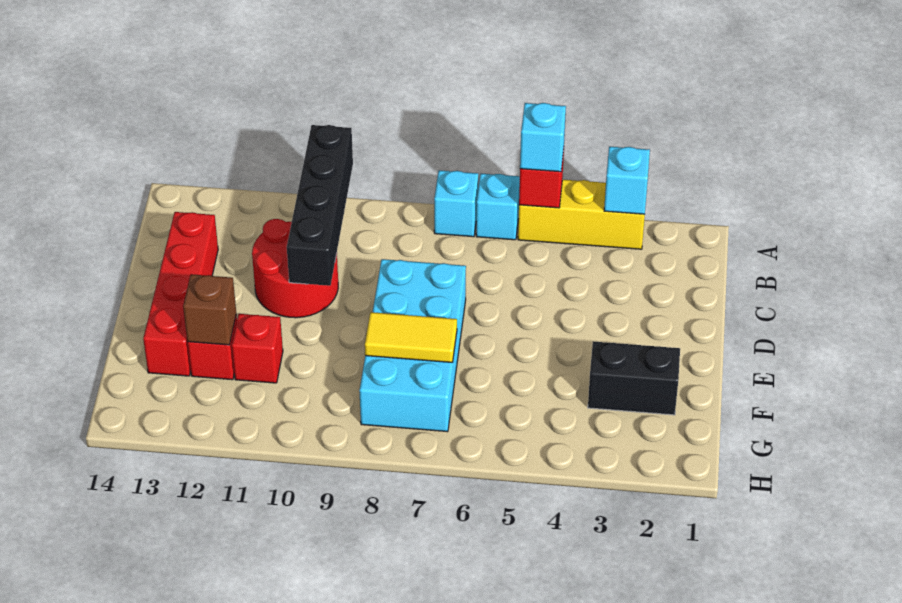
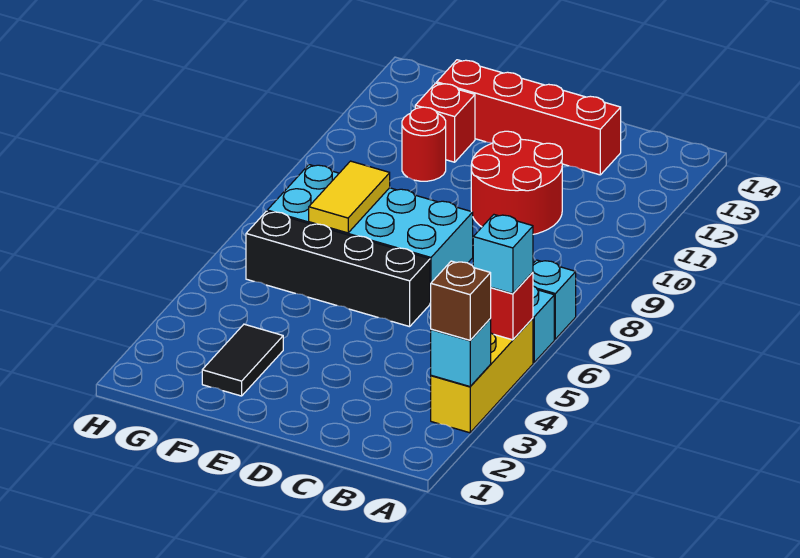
black brick A10:D10 level 2 -> black brick D6:G6 level 1
black brick F2:F3 level 1 -> black tile F2:F3 level 1
red brick F11 level 1 -> red round brick F11 level 1
brown brick F12 level 2 -> brown brick A3 level 3

